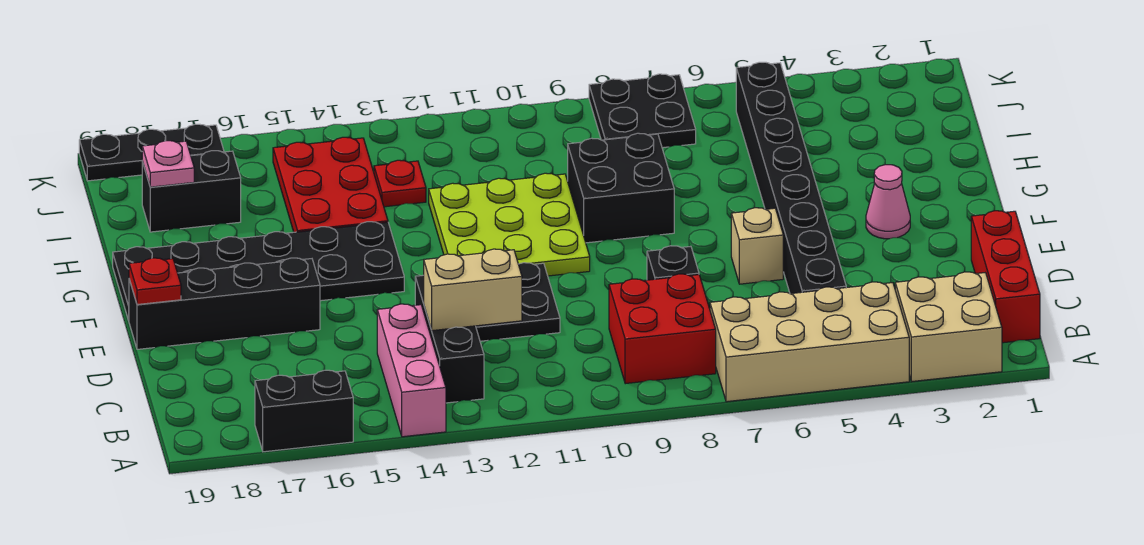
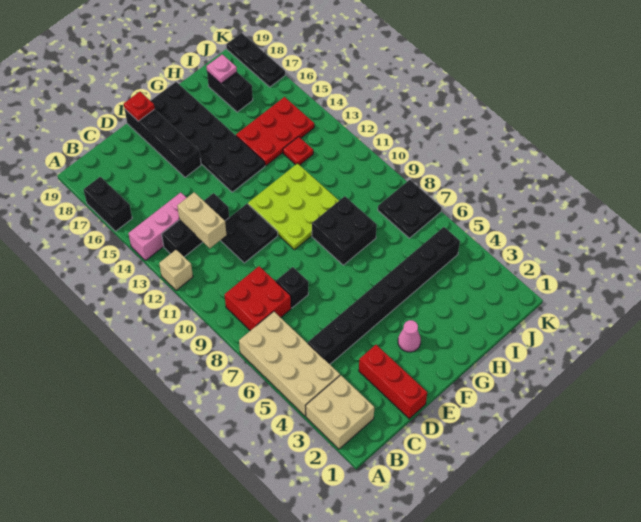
red brick B1:D1 level 1 -> red brick D1:D3 level 1
tan brick E6 level 1 -> tan brick A12 level 1

